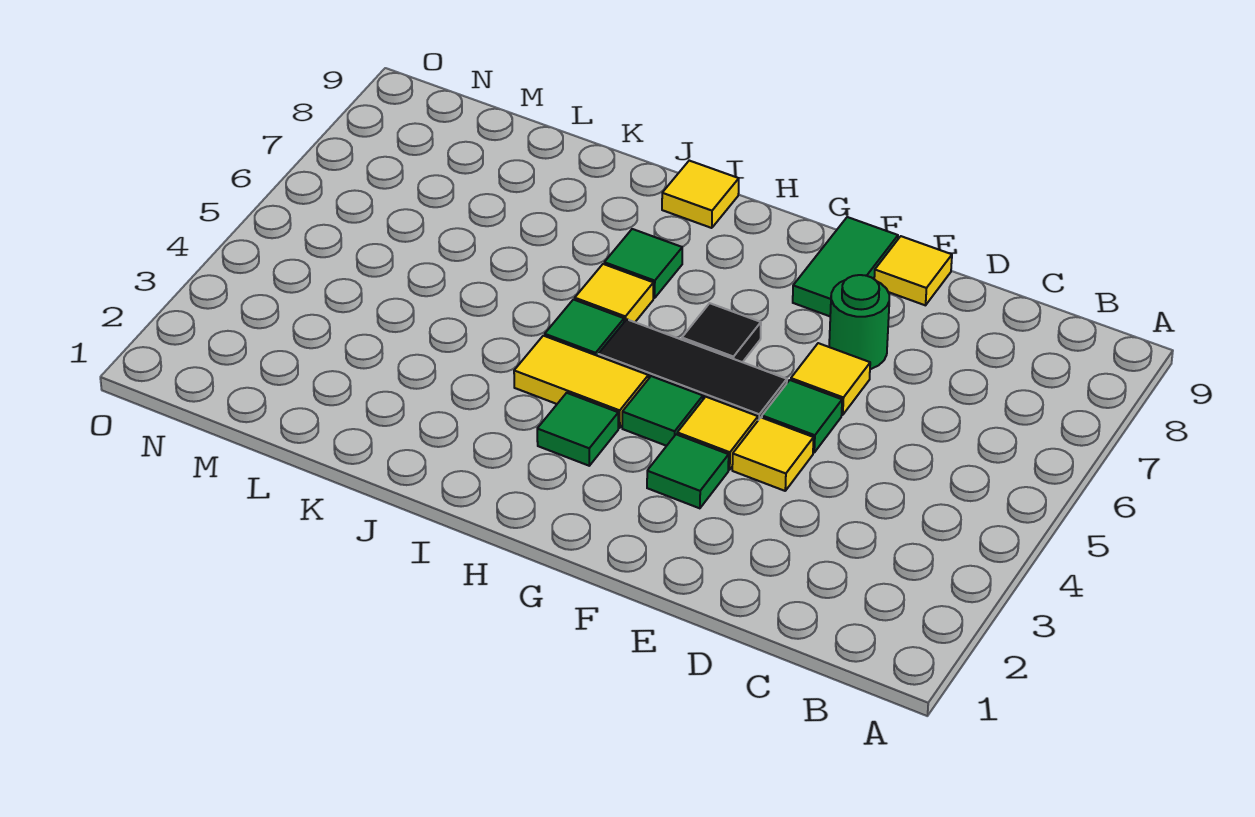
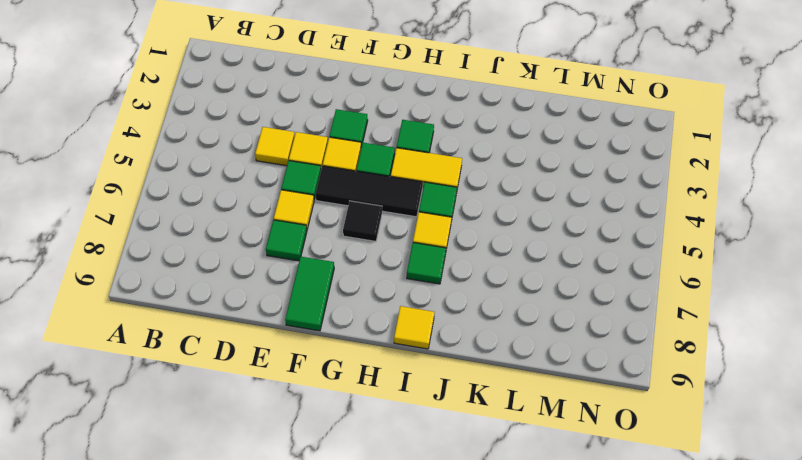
green round brick E7 level 1 -> green tile E7 level 1
yellow tile E9 level 1 -> yellow tile D4 level 1

